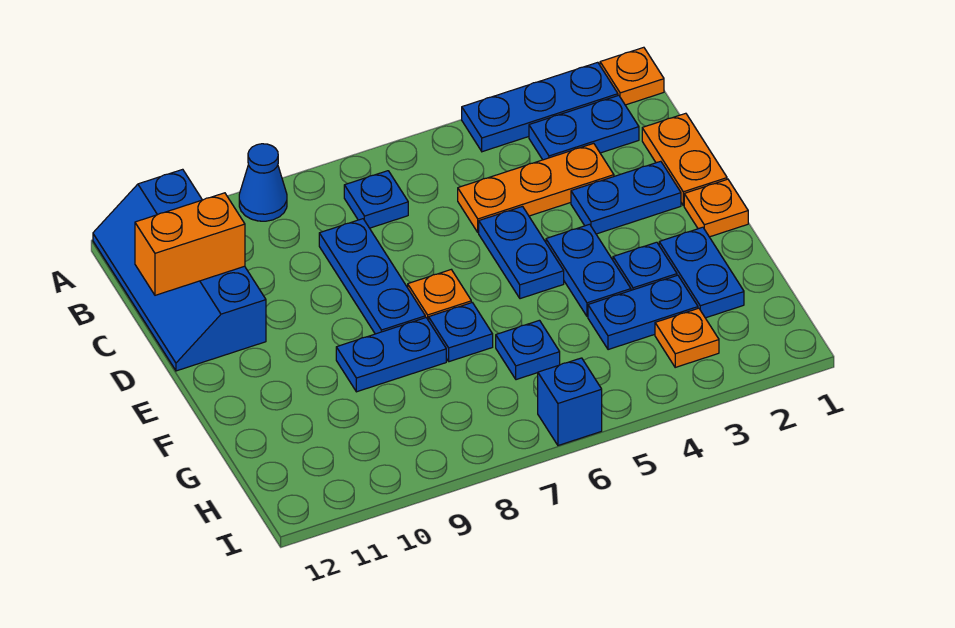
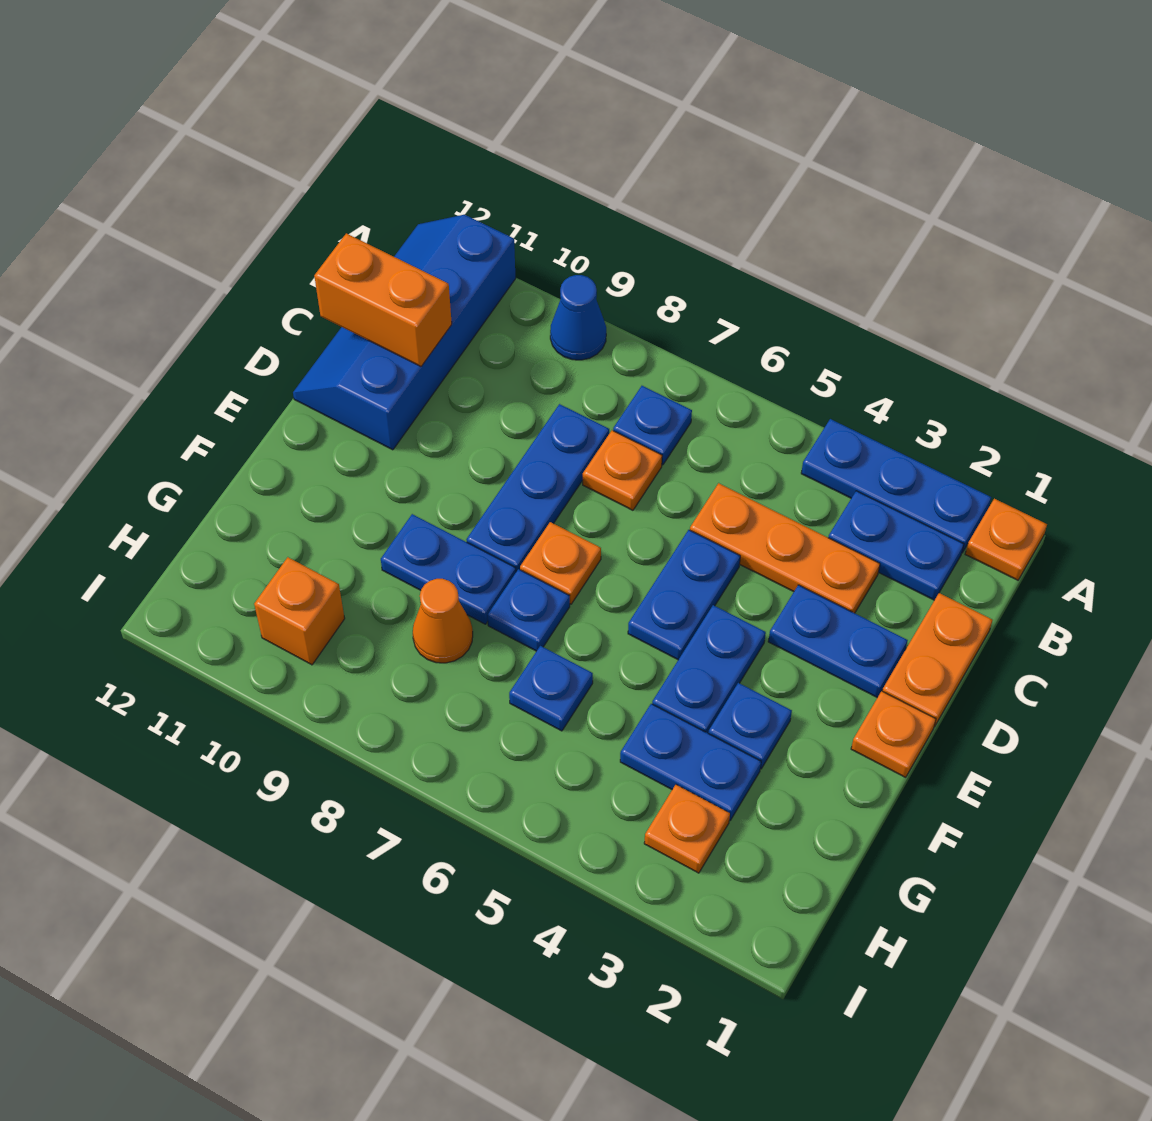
none -> orange plate C7 level 1
blue plate F2:G2 level 1 -> none
none -> orange cone G8 level 1
none -> orange brick H10 level 1
blue brick I6 level 1 -> none

